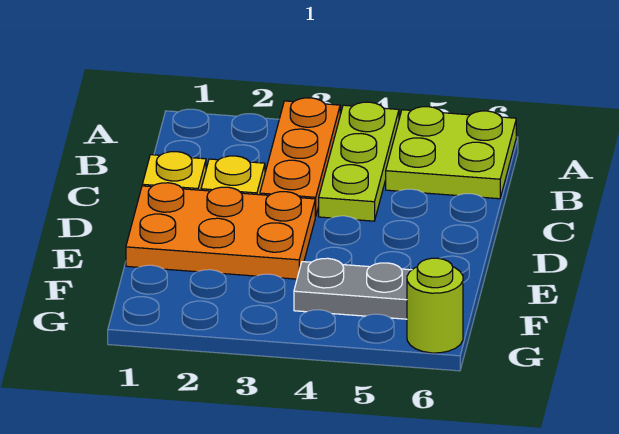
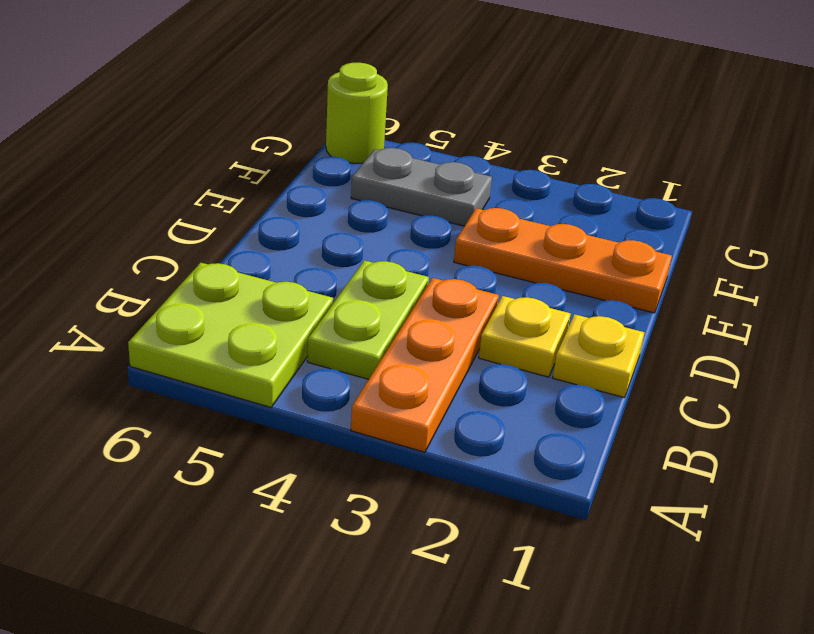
lime plate A4:C4 level 1 -> lime plate B4:C4 level 1
orange plate D1:E3 level 1 -> orange plate E1:E3 level 1

